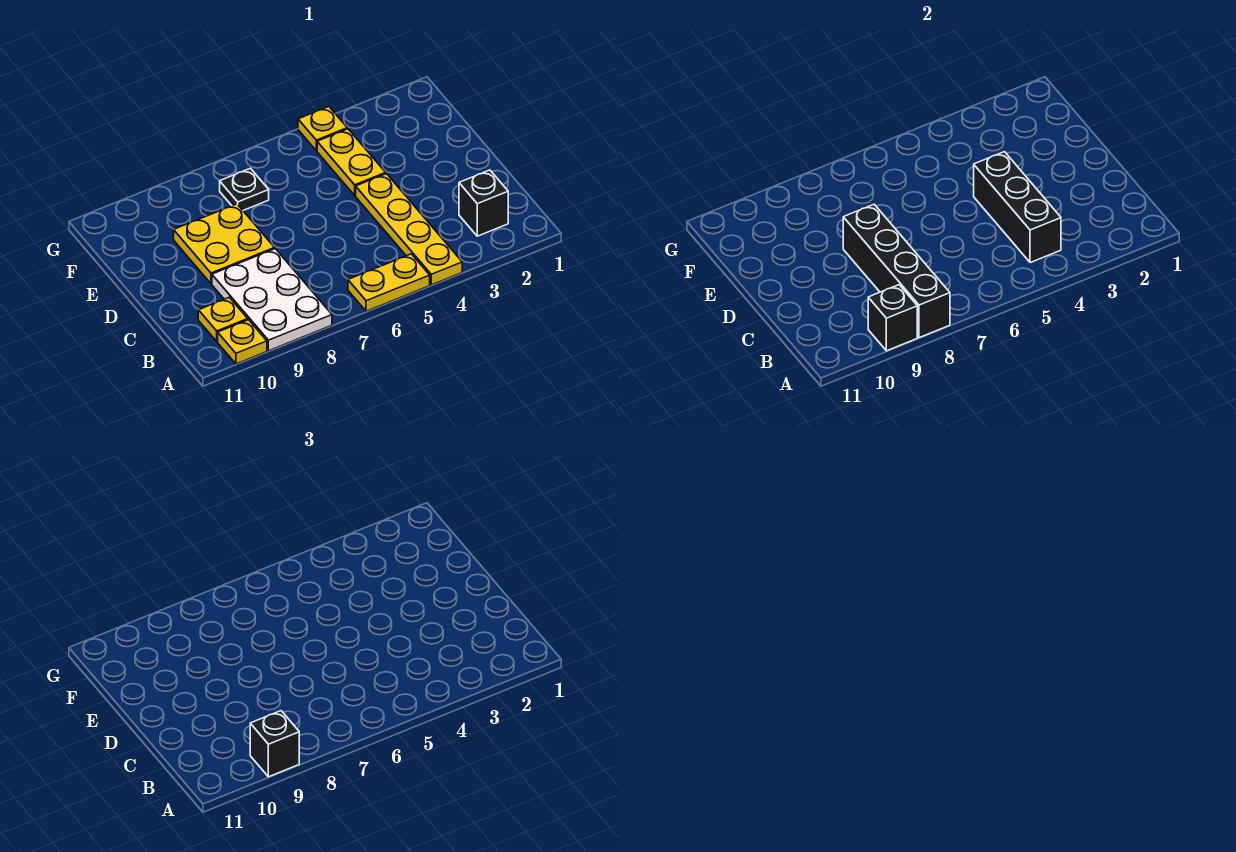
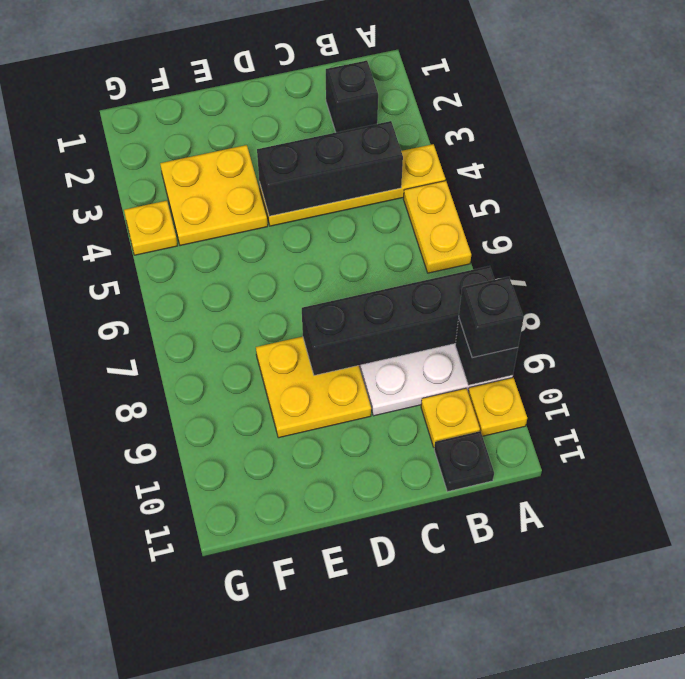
yellow plate E4:F4 level 1 -> yellow plate E3:F4 level 1
black plate F7 level 1 -> black plate B11 level 1

